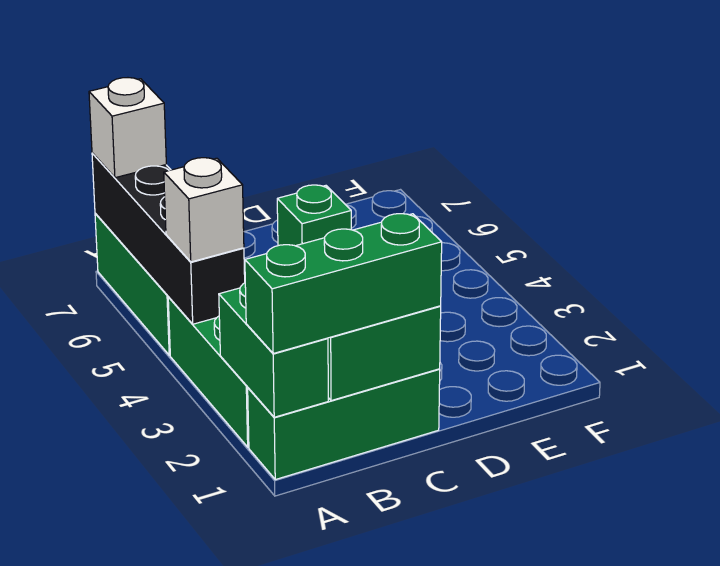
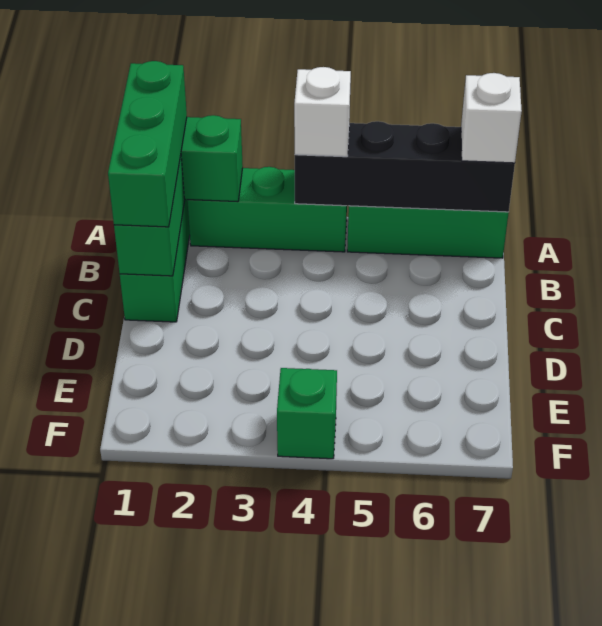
green brick D6 level 1 -> green brick F4 level 1

